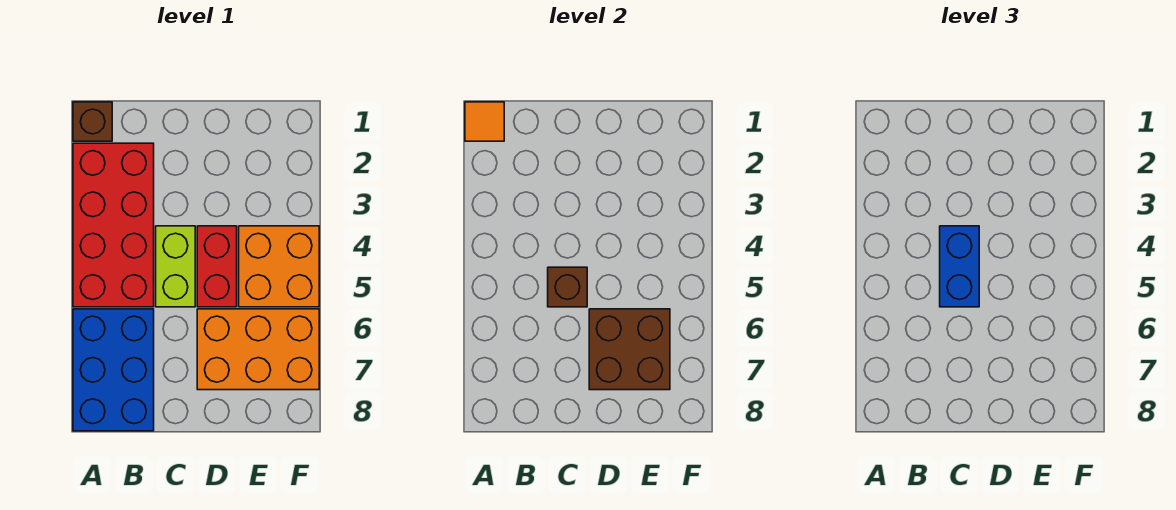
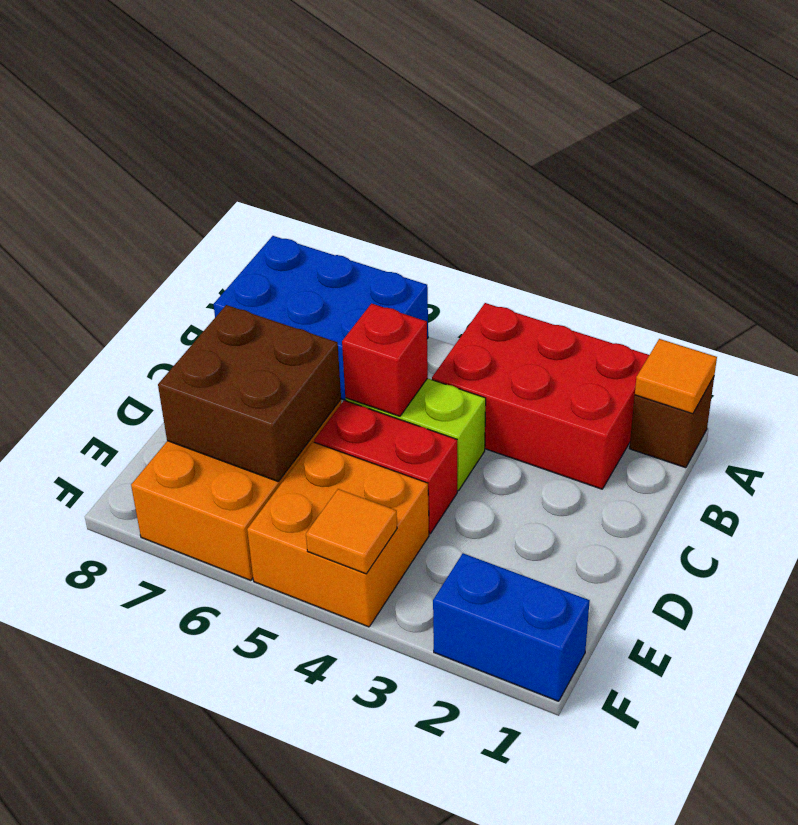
red brick A2:B5 level 1 -> red brick A2:B4 level 1
blue brick C4:C5 level 3 -> blue brick F1:F2 level 1
brown brick C5 level 2 -> red brick C5 level 2
none -> orange tile F4 level 2

